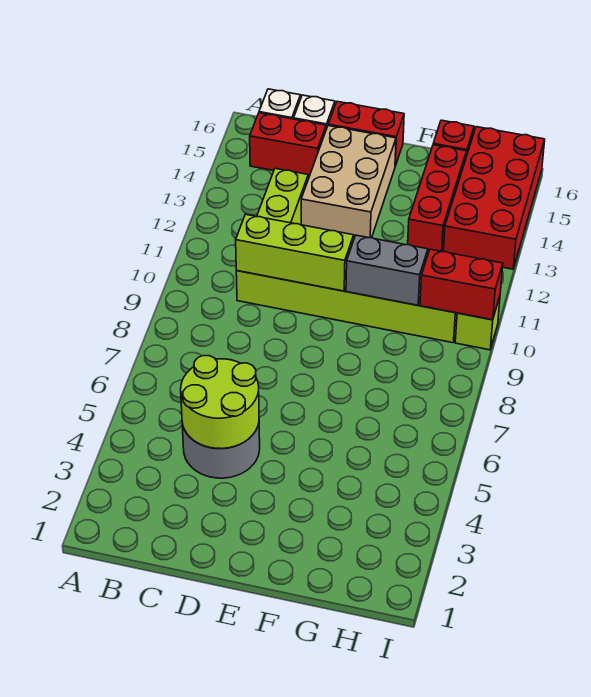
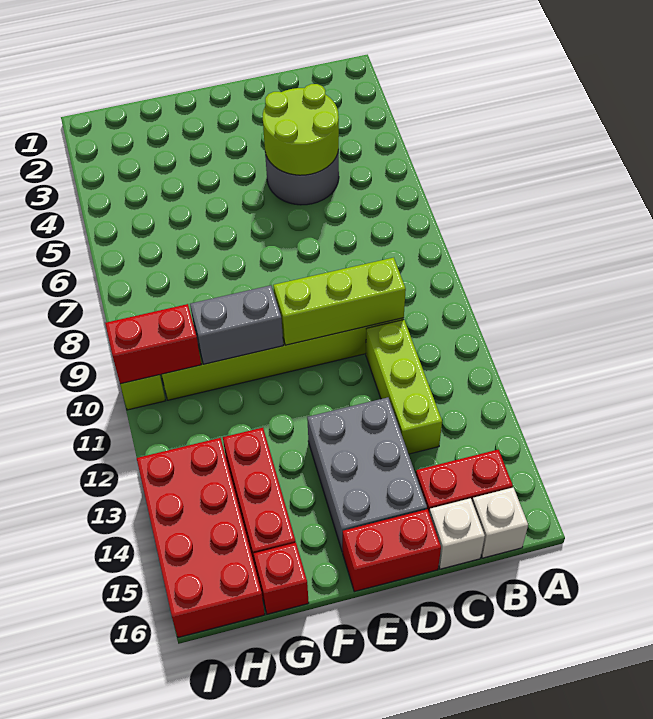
tan brick D13:E15 level 1 -> grey brick D13:E15 level 1

